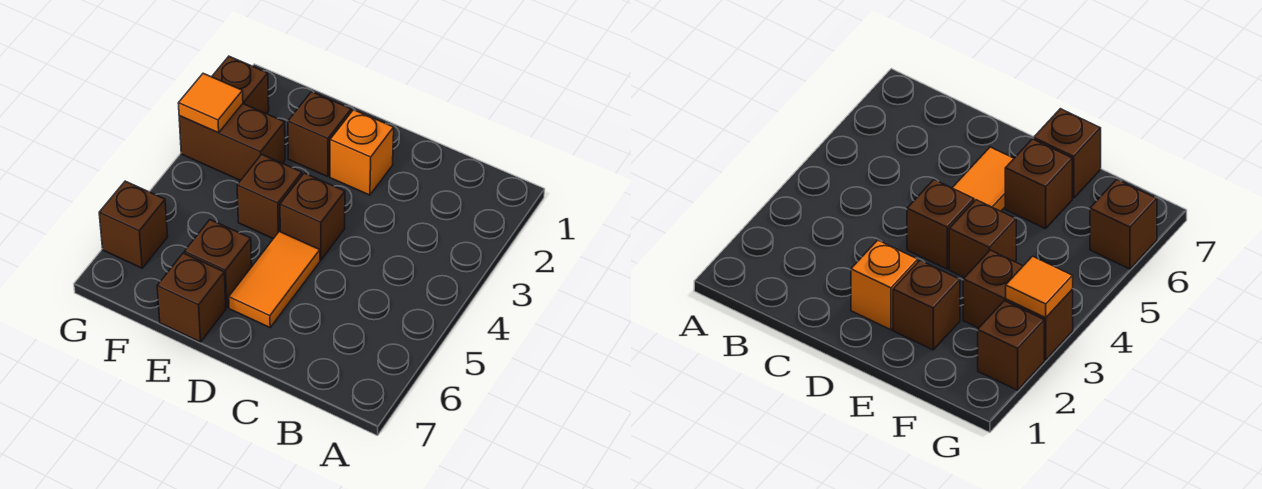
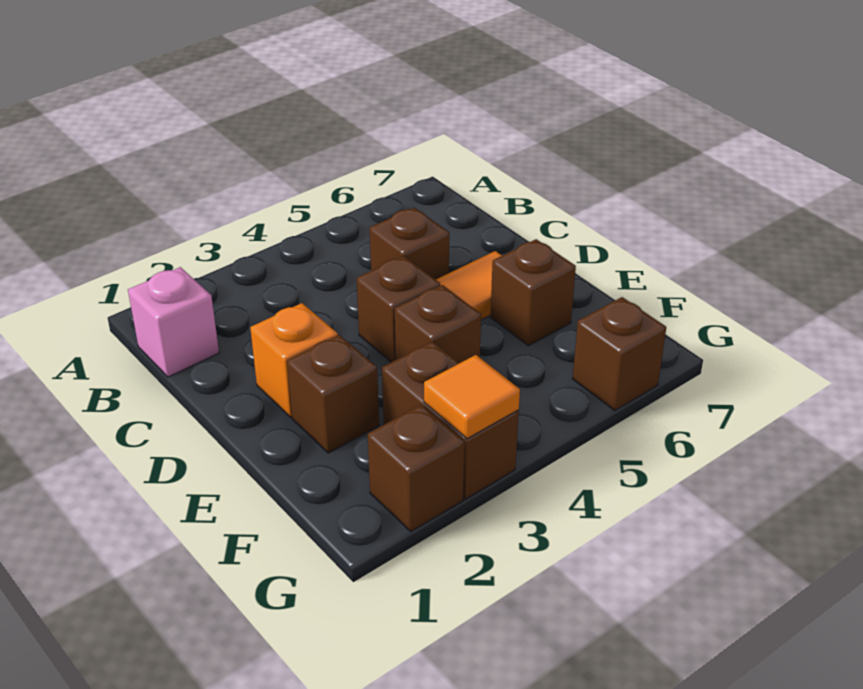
none -> pink brick B1 level 1
brown brick E7 level 1 -> brown brick C5 level 1

